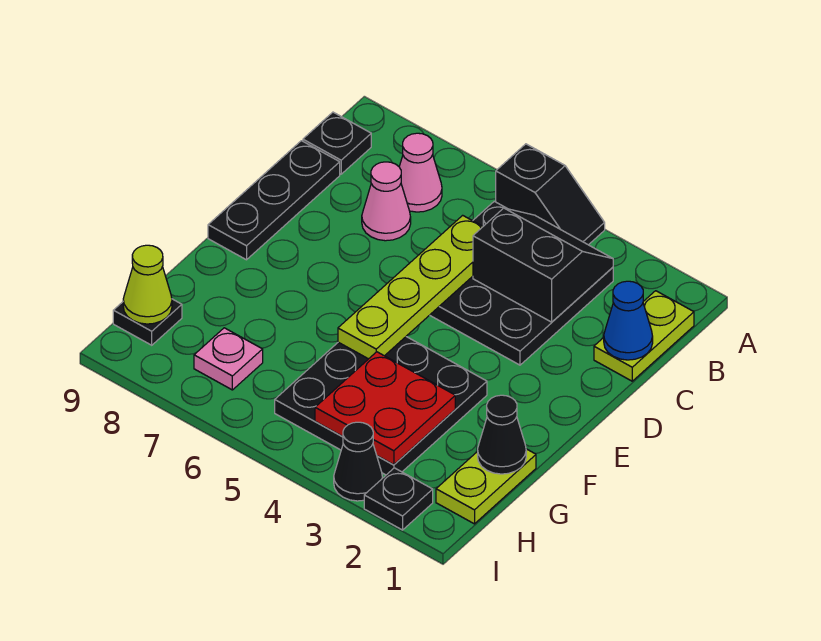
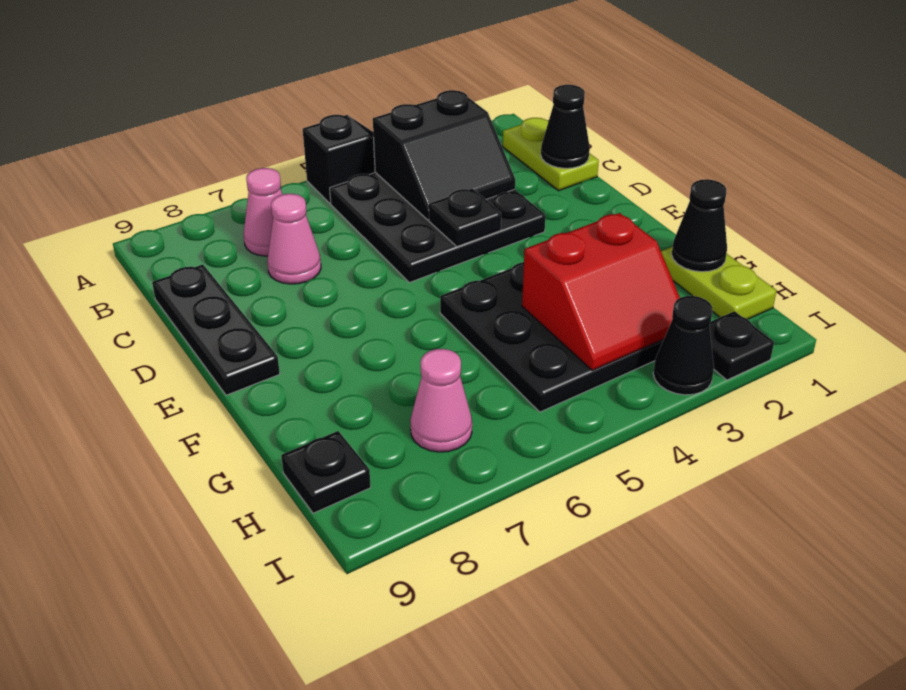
black slope B3:C4 level 2 top C -> black slope B3:C4 level 2 top B
black plate B9 level 1 -> black plate D4 level 2
blue cone C1 level 2 -> black cone C1 level 2
lime plate C5:F5 level 2 -> none
red plate G3:H4 level 2 -> red slope G3:H4 level 2 top G
pink plate H7 level 1 -> pink cone H7 level 1
lime cone H9 level 2 -> none

